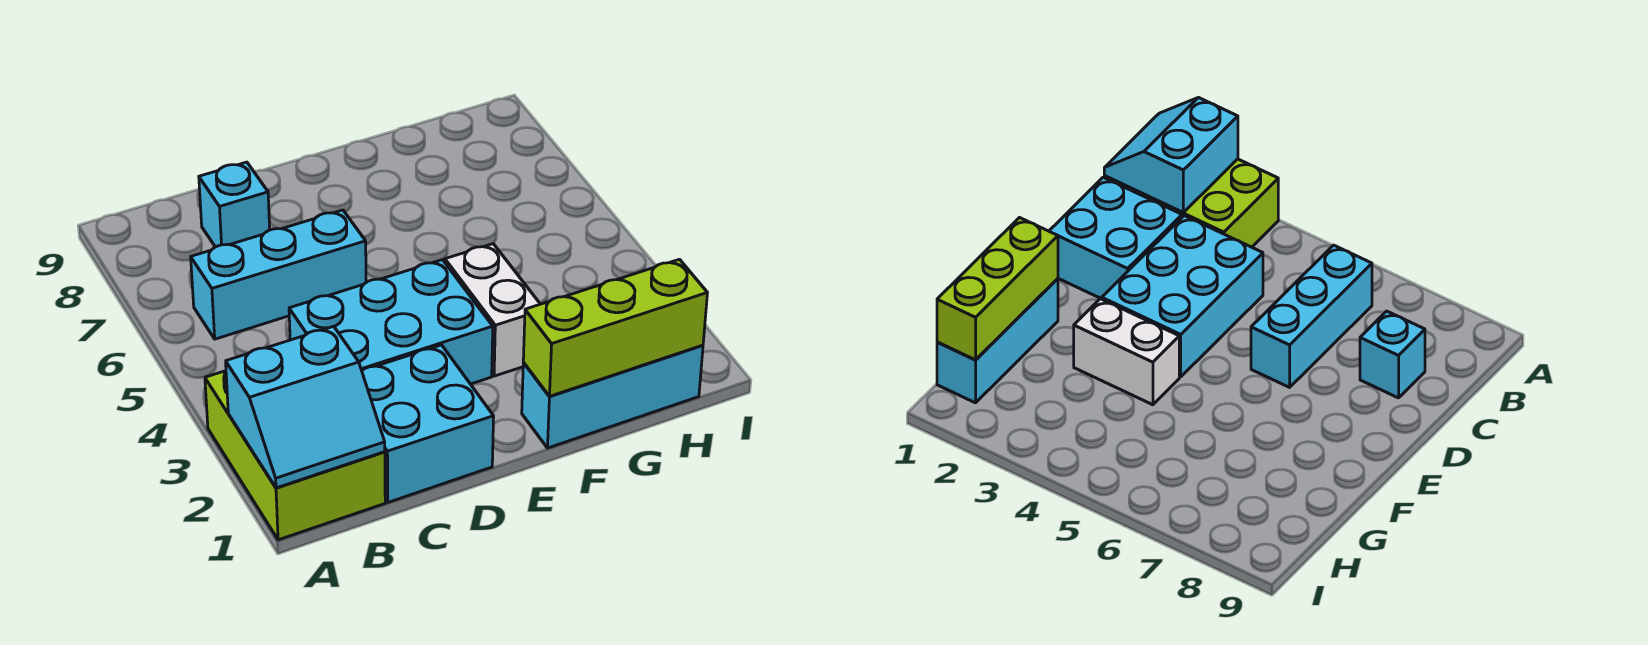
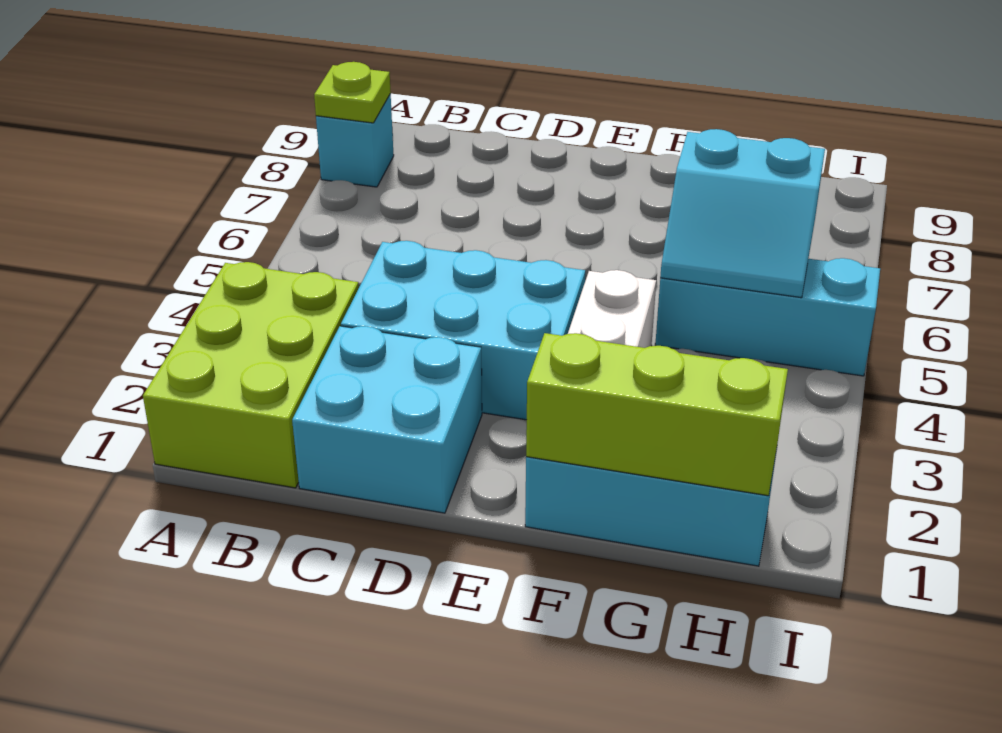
cyan slope A1:B2 level 2 top 2 -> cyan slope G5:H6 level 2 top 6
none -> lime plate A8 level 2
cyan brick B6:D6 level 1 -> cyan brick G5:I5 level 1
cyan brick C8 level 1 -> cyan brick A8 level 1

